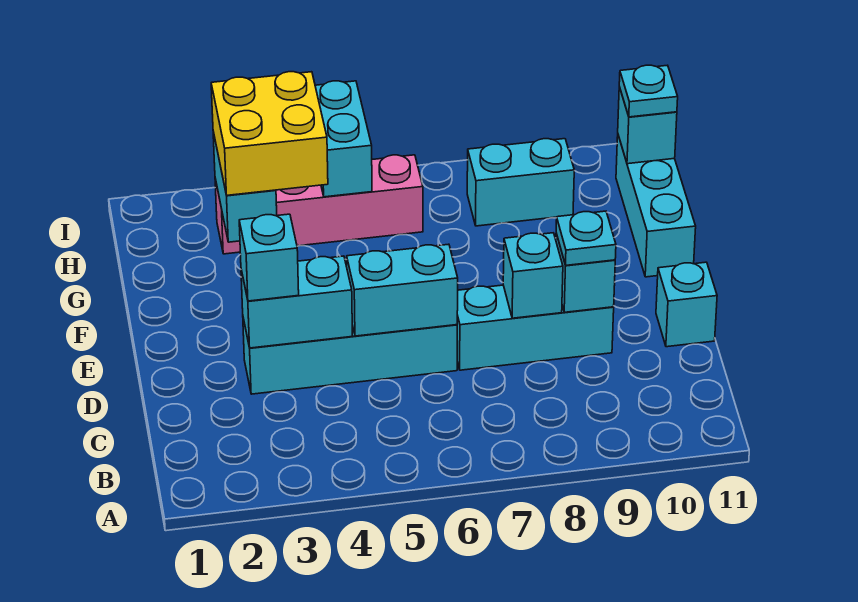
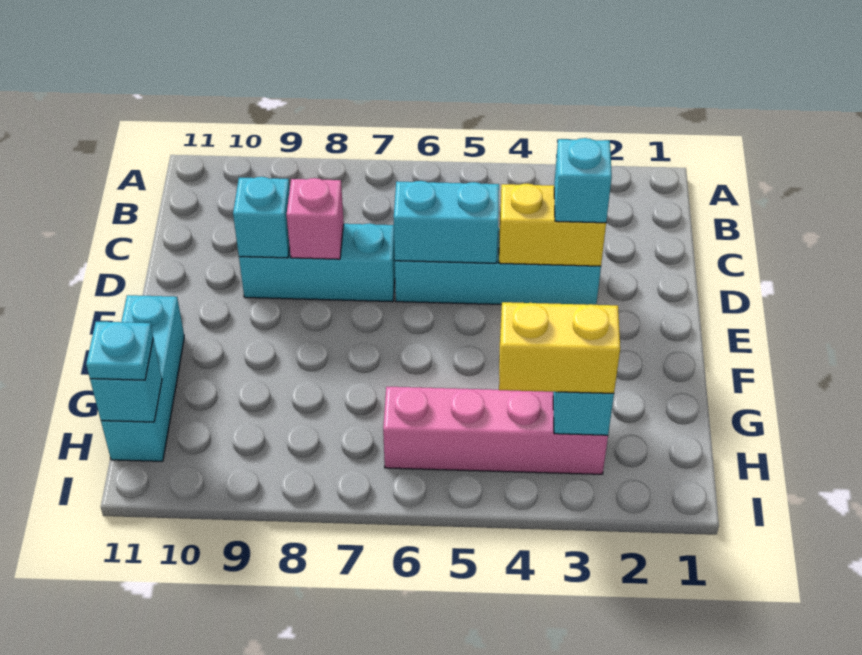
cyan brick D3:D4 level 2 -> yellow brick D3:D4 level 2
cyan brick D8 level 2 -> pink brick D8 level 2
cyan plate D9 level 3 -> none
cyan brick D11 level 1 -> none
yellow brick G3:H4 level 3 -> yellow brick H3:H4 level 3
cyan brick H5:I5 level 2 -> none
cyan brick H8:H9 level 1 -> none

